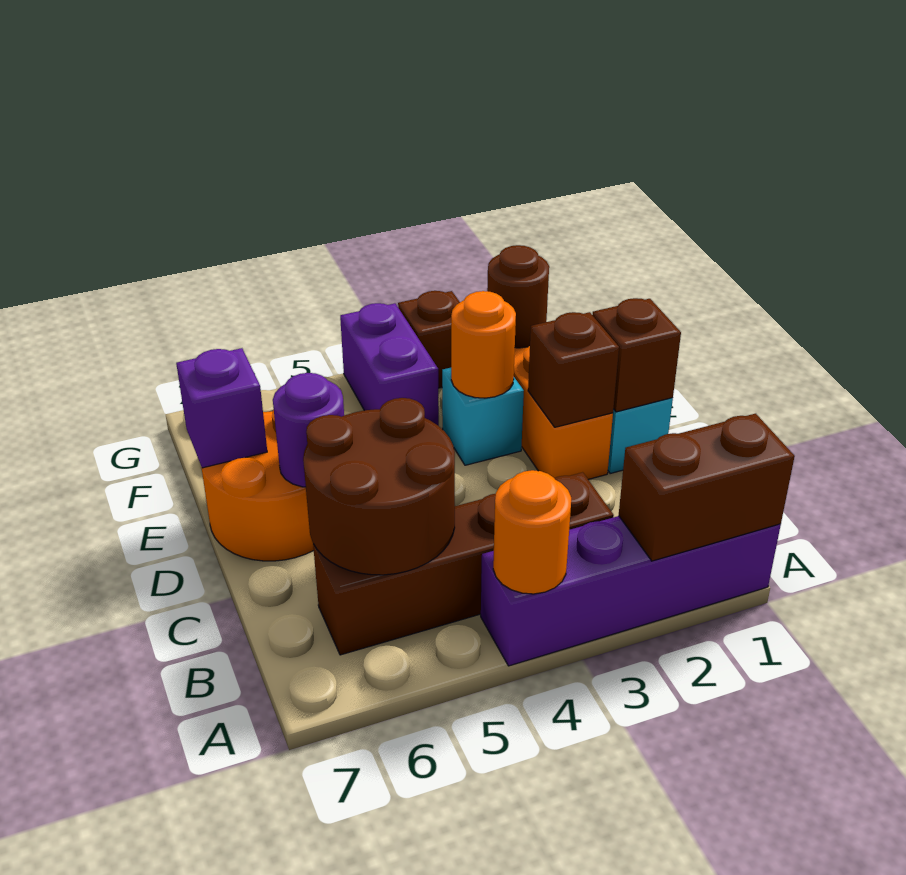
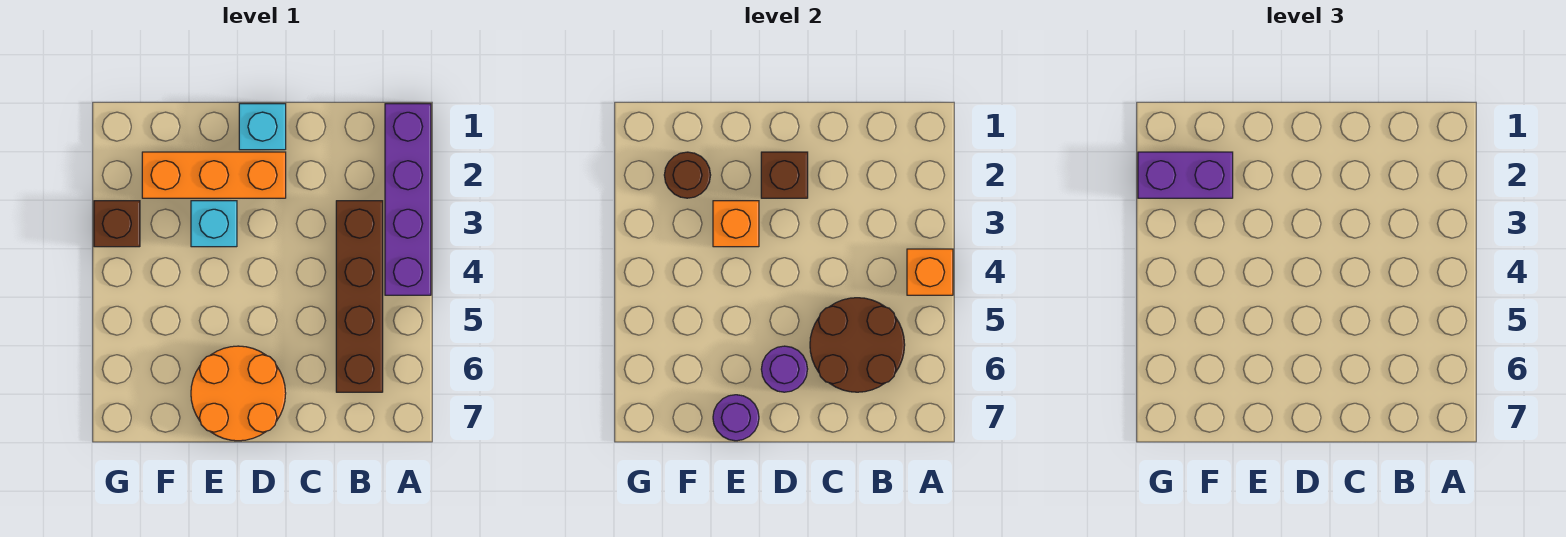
brown brick A1:A2 level 2 -> none
orange round brick A4 level 2 -> orange brick A4 level 2
brown brick D1 level 2 -> none
orange round brick E3 level 2 -> orange brick E3 level 2
purple brick E7 level 2 -> purple round brick E7 level 2
purple brick F4:G4 level 1 -> purple brick F2:G2 level 3

